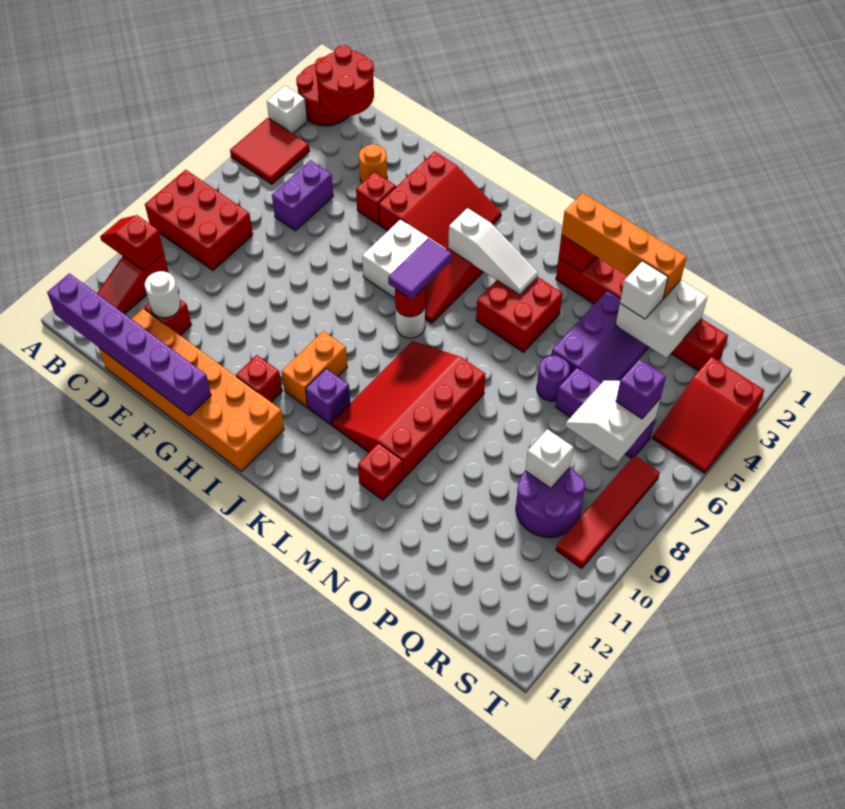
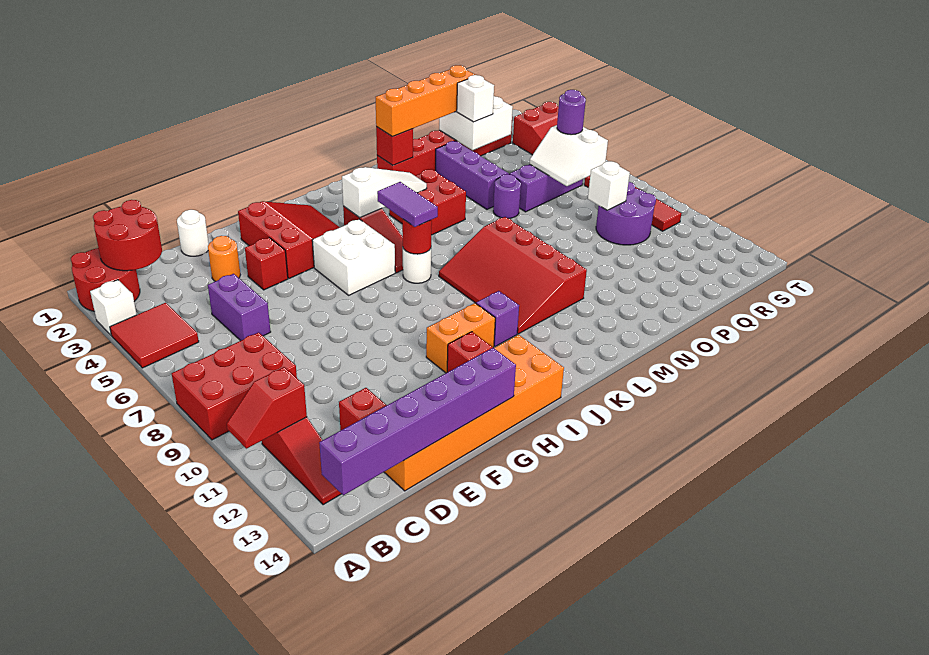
white round brick D12 level 2 -> white round brick E1 level 1
orange brick I10:I11 level 1 -> orange brick H11:I11 level 1
red brick M12 level 1 -> none
purple brick R6 level 3 -> purple round brick R6 level 3

